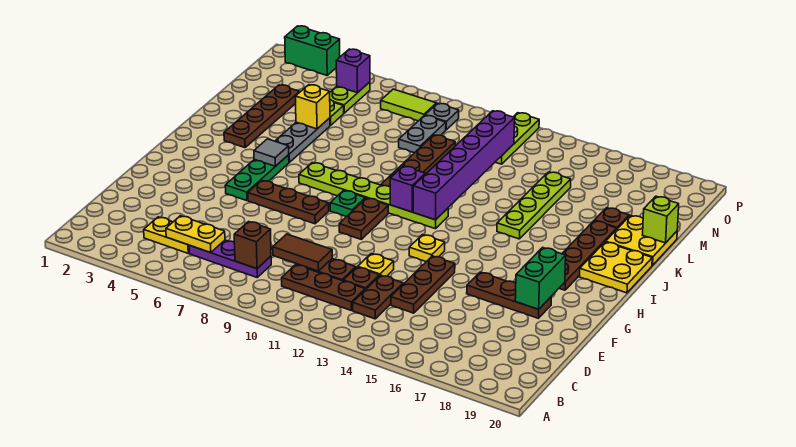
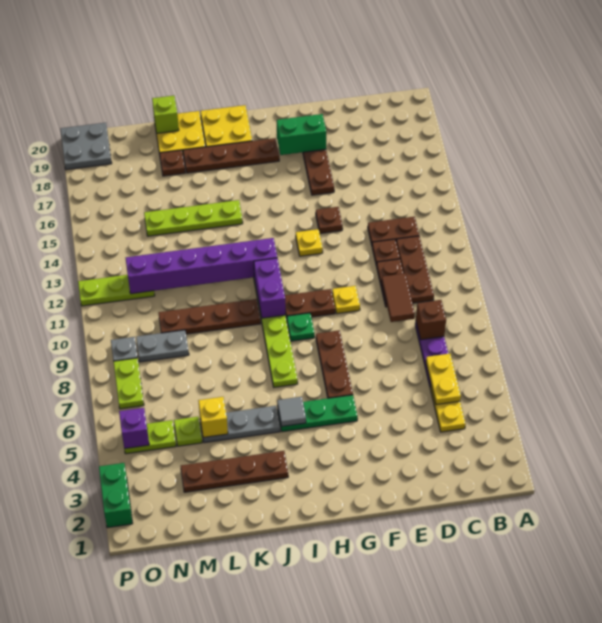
brown plate D14:F14 level 1 -> brown plate F14 level 1
yellow plate E12 level 1 -> yellow plate F10 level 1
purple brick I11 level 2 -> purple brick I10:I11 level 2
lime tile O7:O8 level 1 -> lime plate O7:O8 level 1
none -> grey plate O19:P20 level 1

